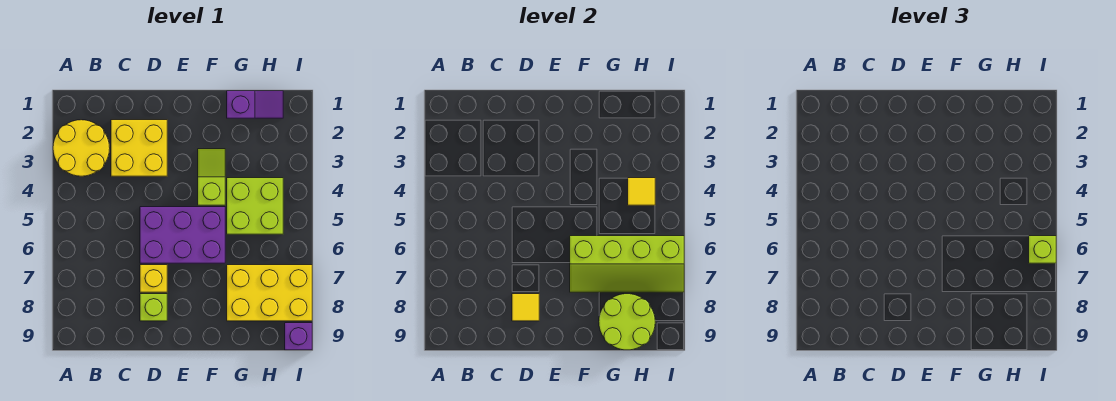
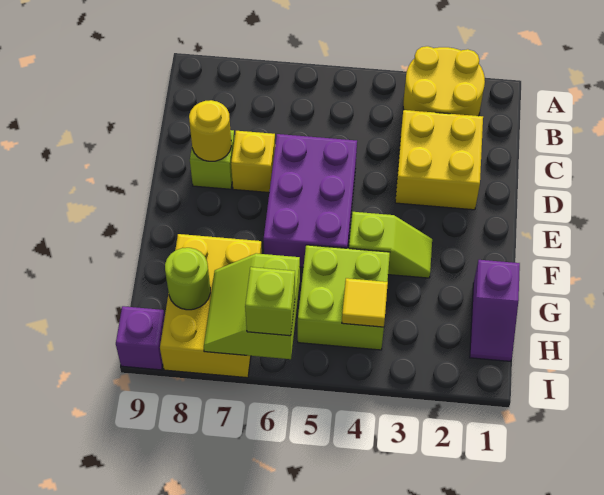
yellow tile D8 level 2 -> yellow round brick D8 level 2
lime slope F6:I7 level 2 top 6 -> lime slope H6:I7 level 2 top 6
lime round brick G8:H9 level 2 -> lime round brick H8 level 2

